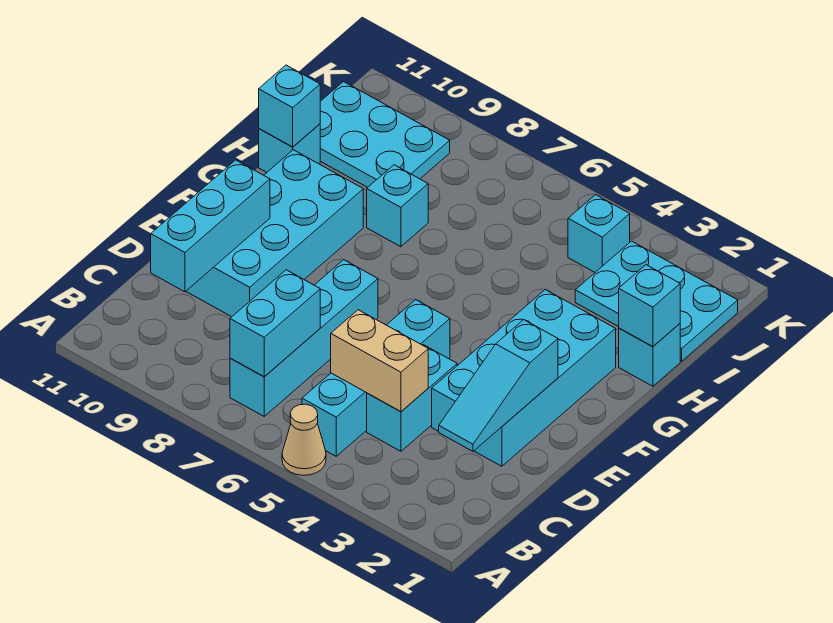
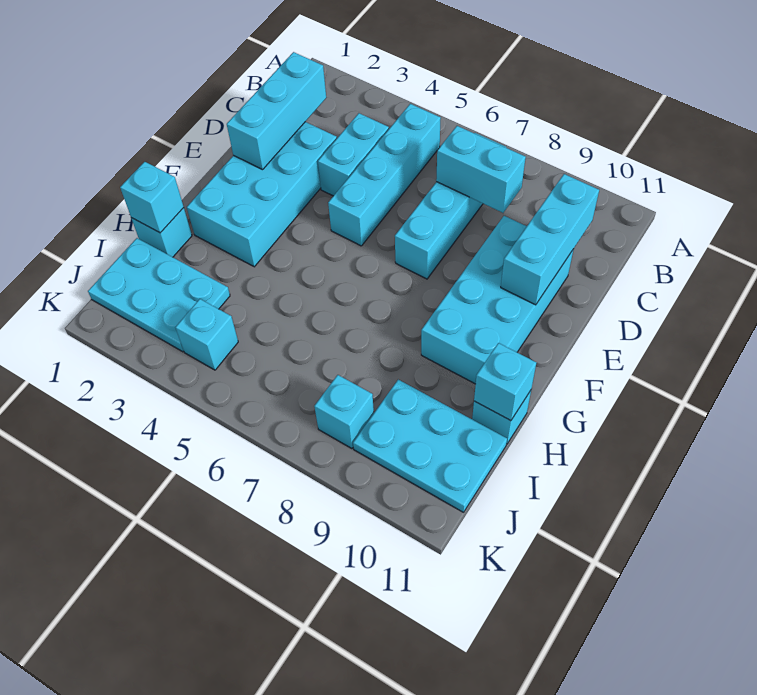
tan cone A5 level 1 -> none
cyan brick B7:C7 level 2 -> cyan brick C7:C8 level 2
cyan slope C2:E2 level 2 top E -> cyan brick C2:E2 level 2
tan brick C4:C5 level 2 -> none
cyan brick H8 level 1 -> cyan brick J8 level 1

